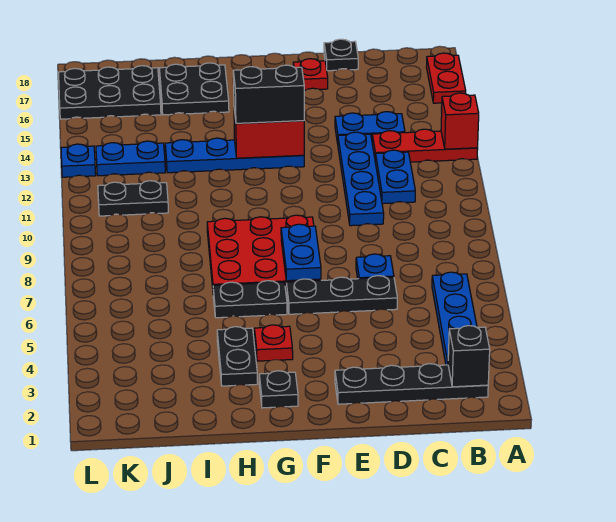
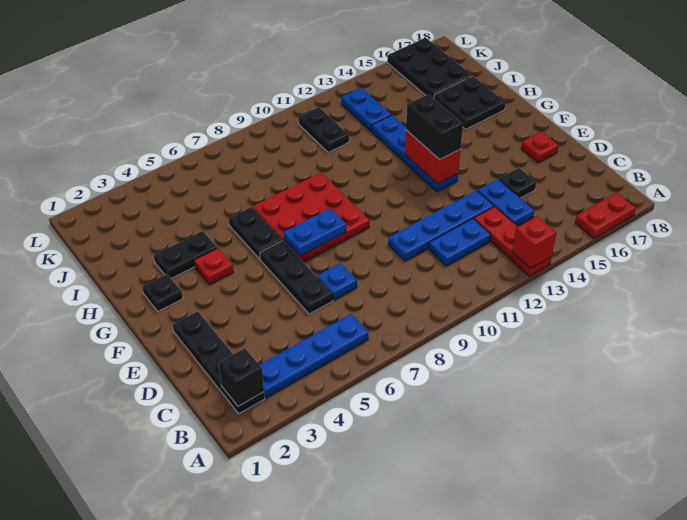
black plate D18 level 1 -> black plate D15 level 1
blue plate L13 level 1 -> none

